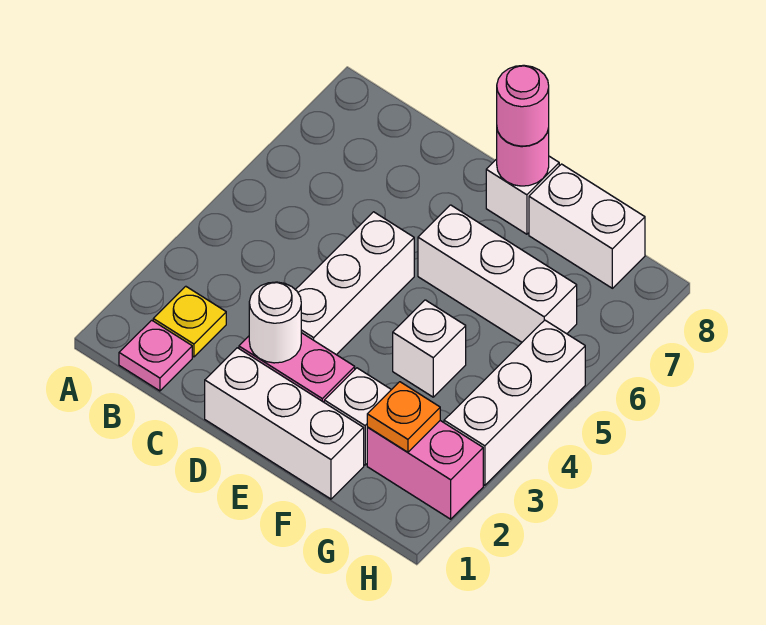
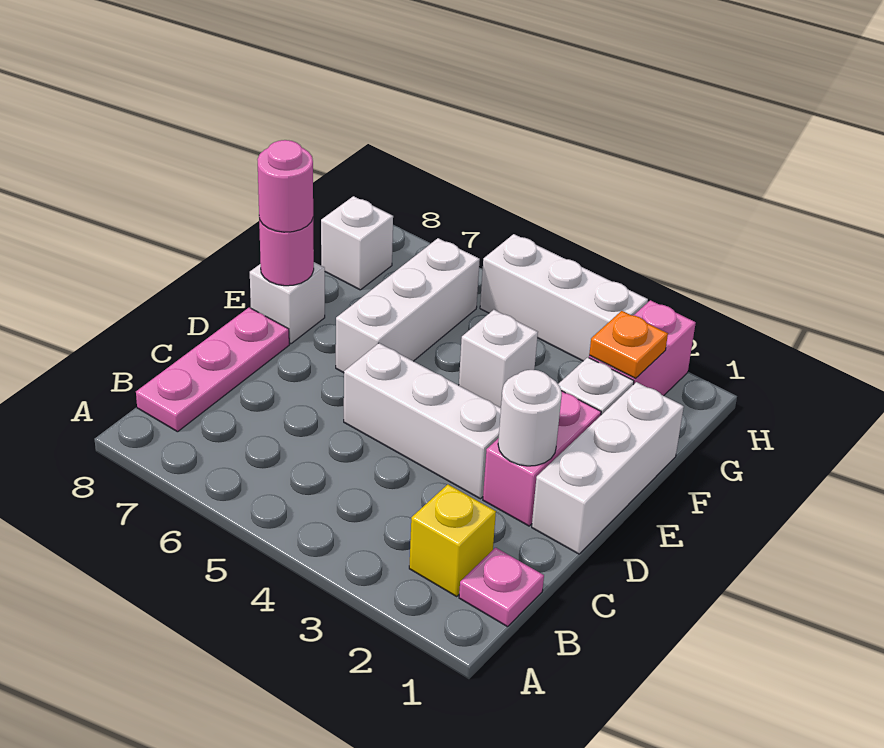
yellow plate B2 level 1 -> yellow brick B2 level 1
none -> pink plate B8:D8 level 1
white brick F8:G8 level 1 -> white brick G8 level 1

